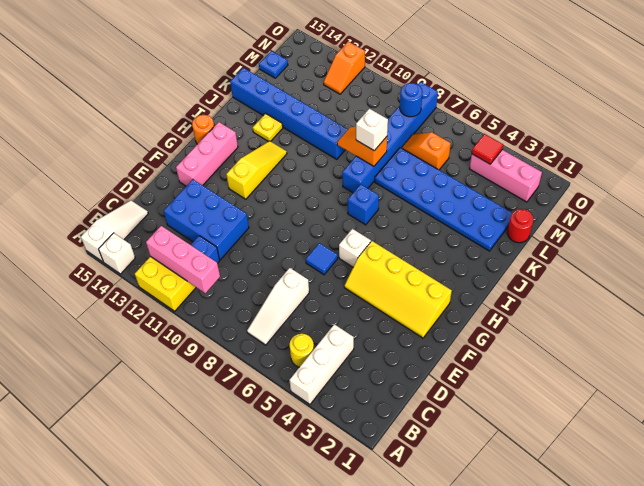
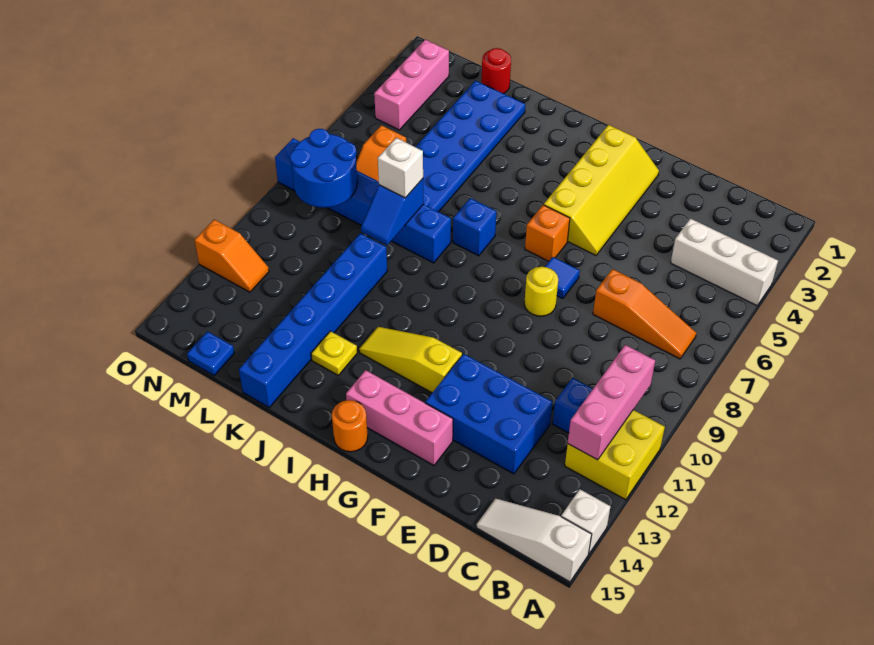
yellow round brick B5 level 1 -> yellow round brick F8 level 1
white slope B7:D7 level 1 top D -> orange slope B7:D7 level 1 top D
blue brick D11:E13 level 1 -> blue brick D12:F13 level 1
white brick G6 level 1 -> orange brick G6 level 1
orange slope K8:K9 level 2 top 8 -> blue slope K8:K9 level 2 top 8
red tile N4 level 2 -> none
blue round brick N8 level 2 -> blue round brick M8:N9 level 2

